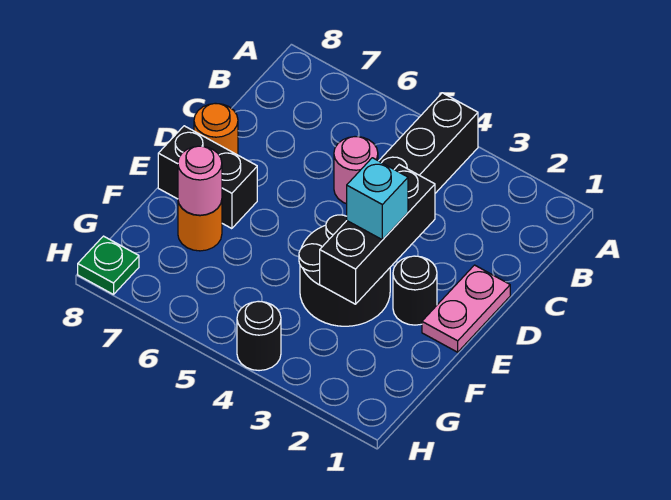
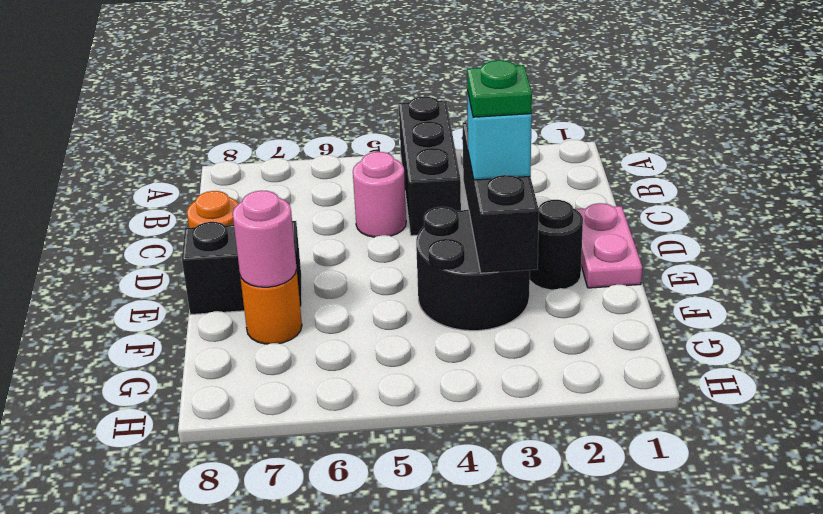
black round brick H4 level 1 -> none
green plate H8 level 1 -> green plate E3 level 4

